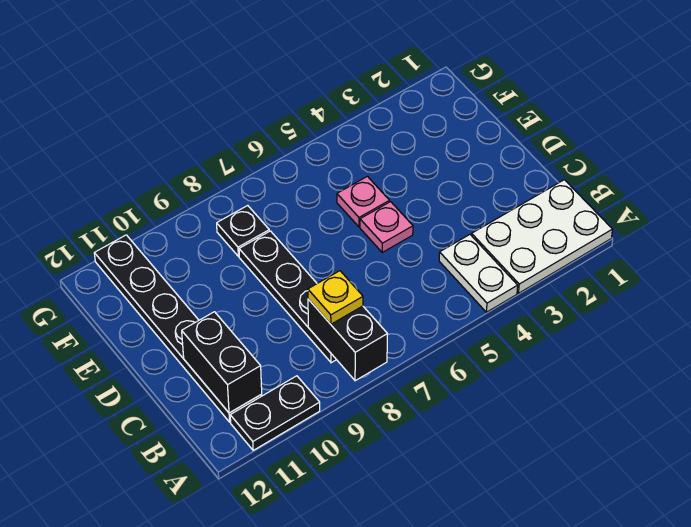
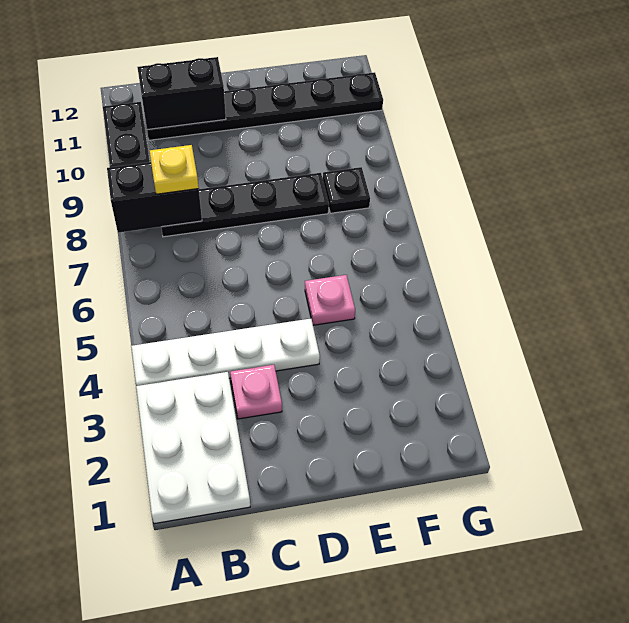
white plate A4:B4 level 1 -> white plate A4:D4 level 1
pink plate D5 level 1 -> pink plate C3 level 1

